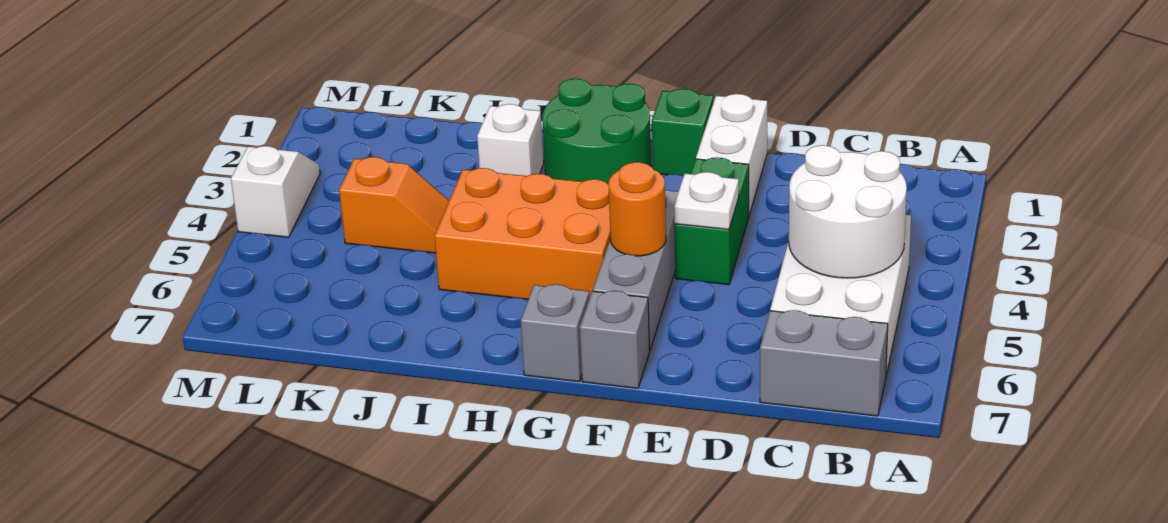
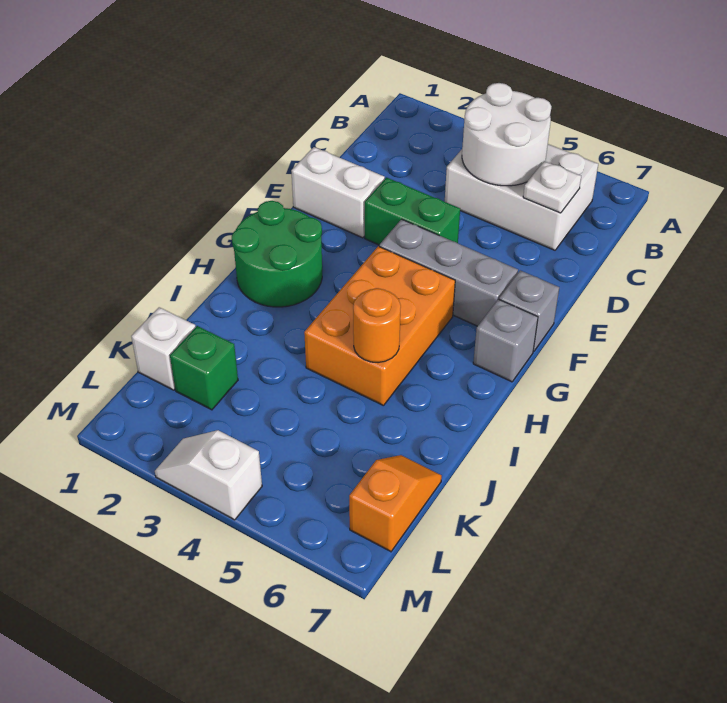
grey brick B7:C7 level 1 -> none
white plate E4 level 2 -> white plate C6 level 2
green brick F1 level 1 -> green brick K2 level 1
orange round brick F5 level 2 -> orange round brick I5 level 2
white brick I2 level 1 -> white brick K1 level 1
orange slope J4:K4 level 1 top K -> orange slope K7:L7 level 1 top L

